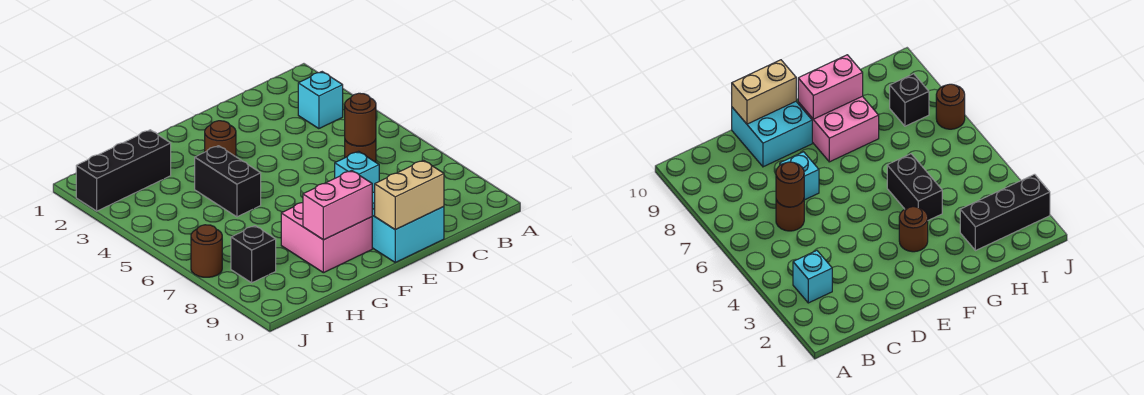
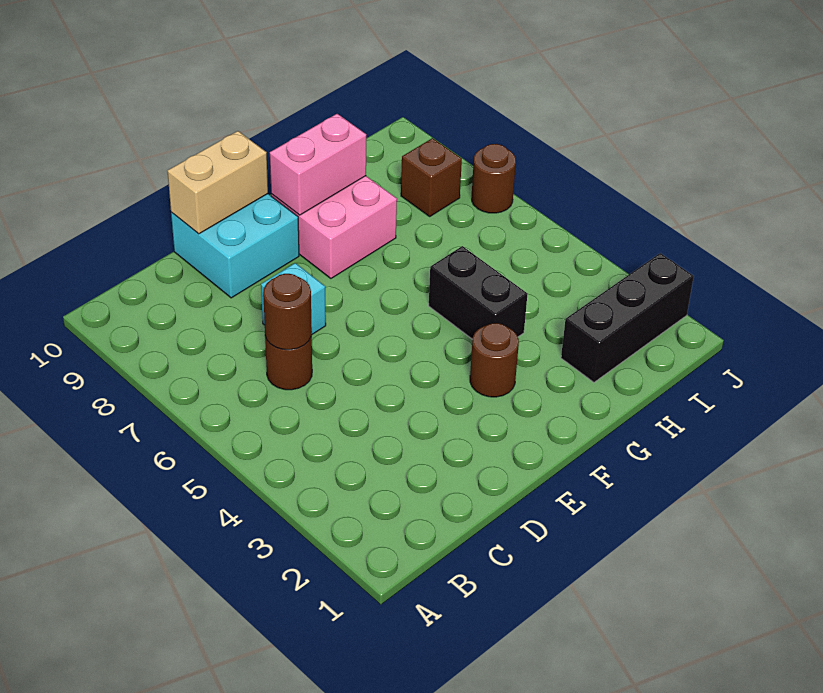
cyan brick B3 level 1 -> none
black brick I8 level 1 -> brown brick I8 level 1

